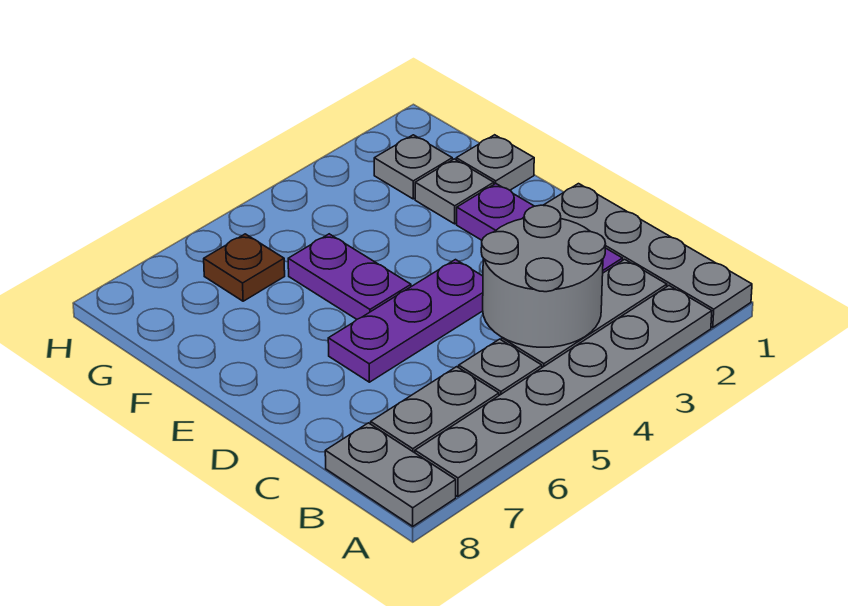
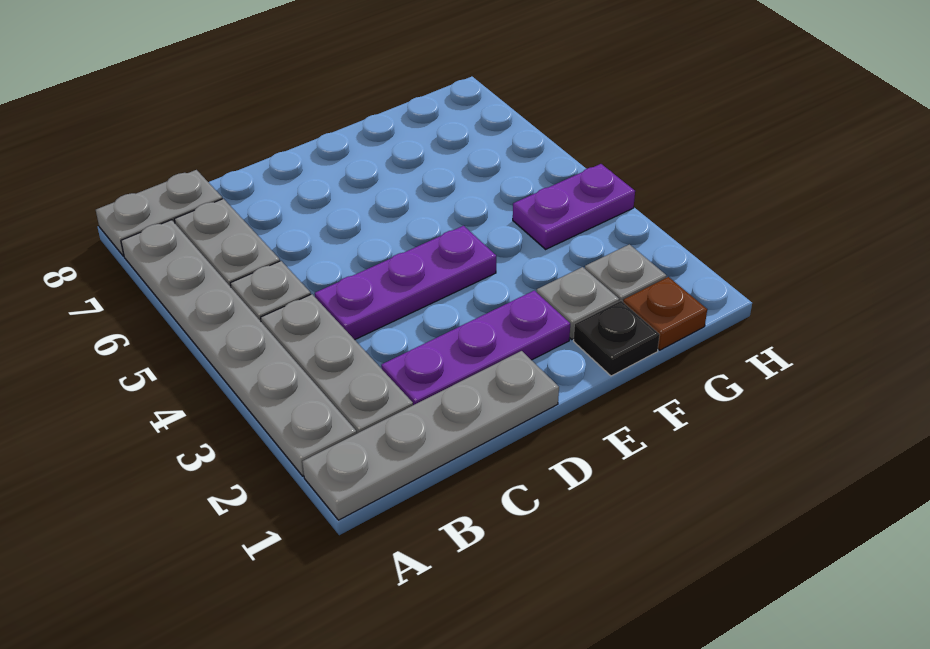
grey round brick B3:C4 level 2 -> none
purple plate D4:D6 level 1 -> purple plate C4:E4 level 1
purple plate E5:F5 level 1 -> purple plate G4:H4 level 1
grey plate F1 level 1 -> black plate F1 level 1
brown plate G6 level 1 -> brown plate G1 level 1

